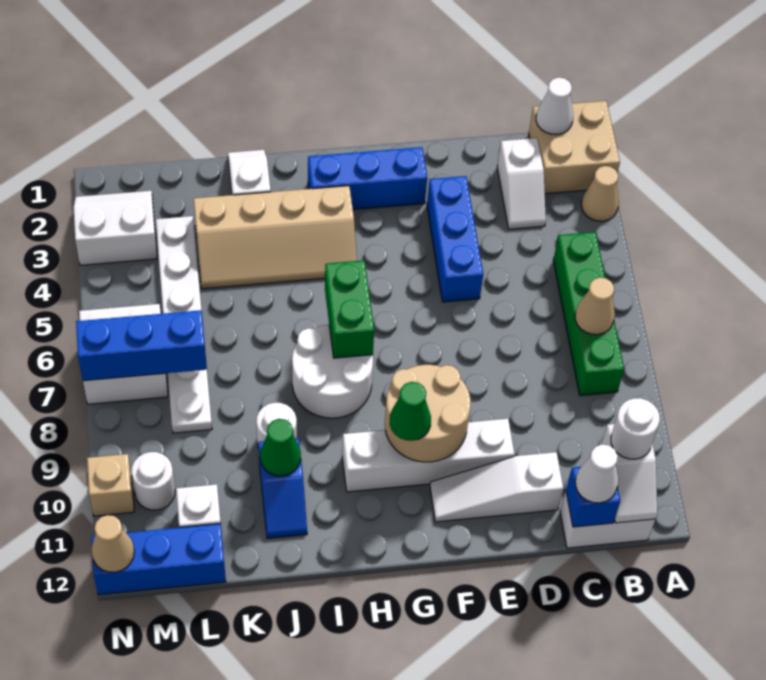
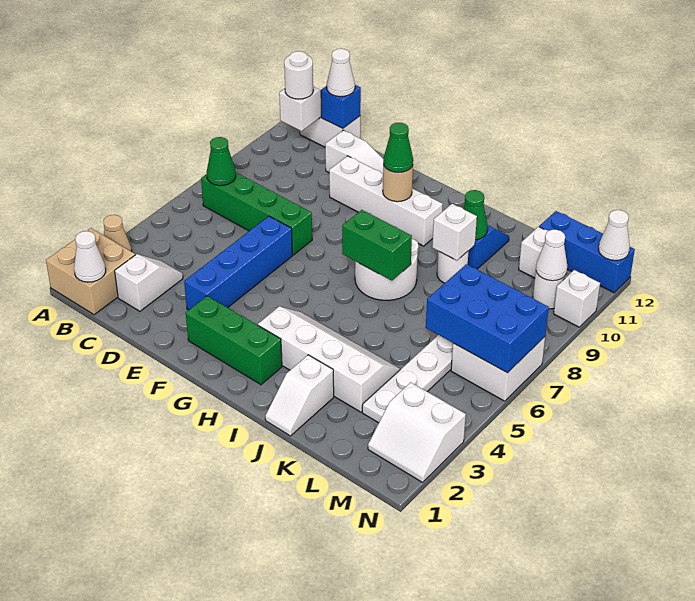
green brick B5:B8 level 1 -> green brick B7:E7 level 1
tan cone B7 level 2 -> green cone B7 level 2
blue brick E3:E5 level 1 -> blue brick E3:E6 level 1
blue brick F2:H2 level 1 -> green brick F2:H2 level 1
tan round brick F9:G10 level 2 -> tan round brick G10 level 2
tan slope H3:K4 level 1 top 3 -> white slope H3:K4 level 1 top 3
green brick H6:H7 level 2 -> green brick H7:I7 level 2
none -> white brick J9 level 2
blue brick L7:N7 level 2 -> blue brick L6:N7 level 2
none -> white cone M10 level 2
tan brick N10 level 1 -> white brick N10 level 1
tan cone N12 level 2 -> white cone N12 level 2

